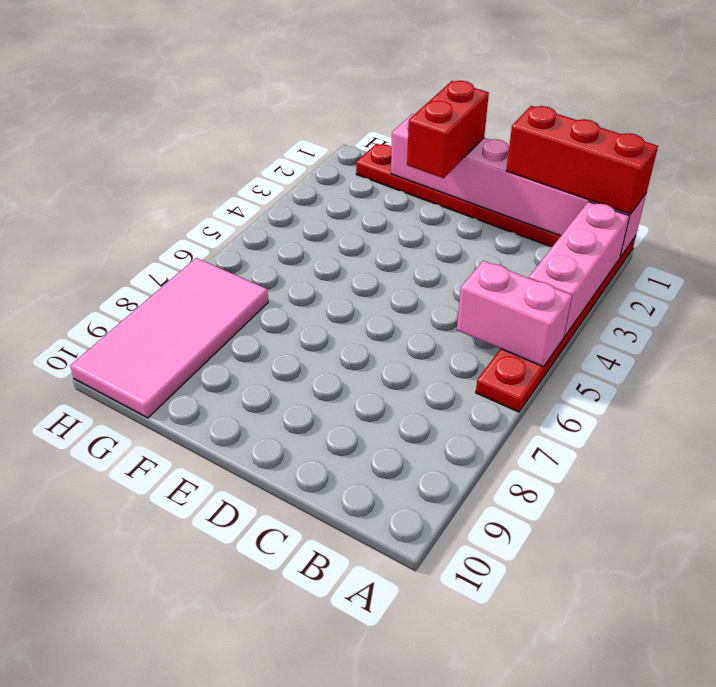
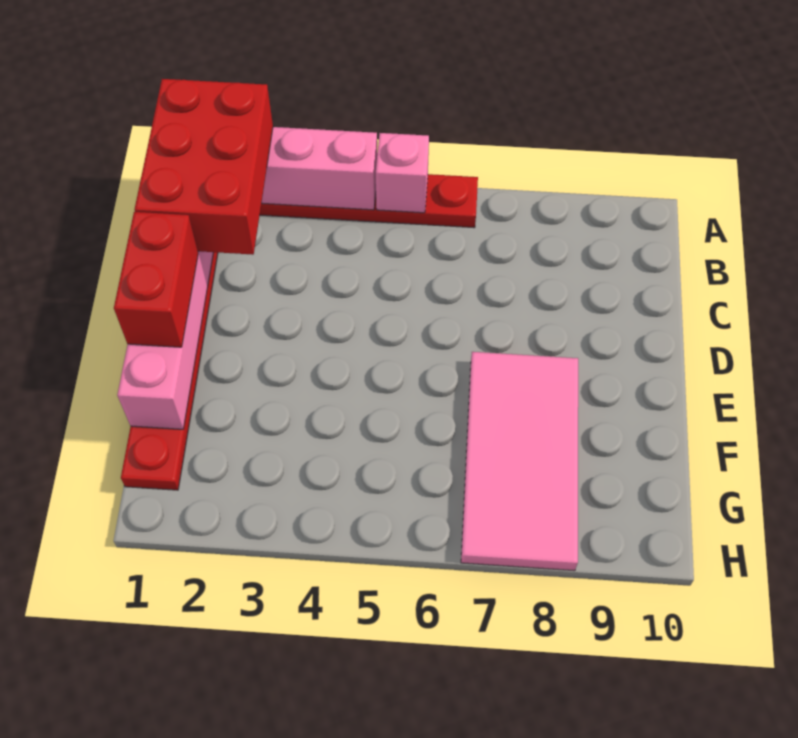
red brick A1:C1 level 3 -> red brick A1:C2 level 3
pink brick A5:B5 level 2 -> pink brick A5 level 2
red brick E1:E2 level 3 -> red brick D1:E1 level 3
pink tile G7:H10 level 1 -> pink tile E7:H8 level 1

